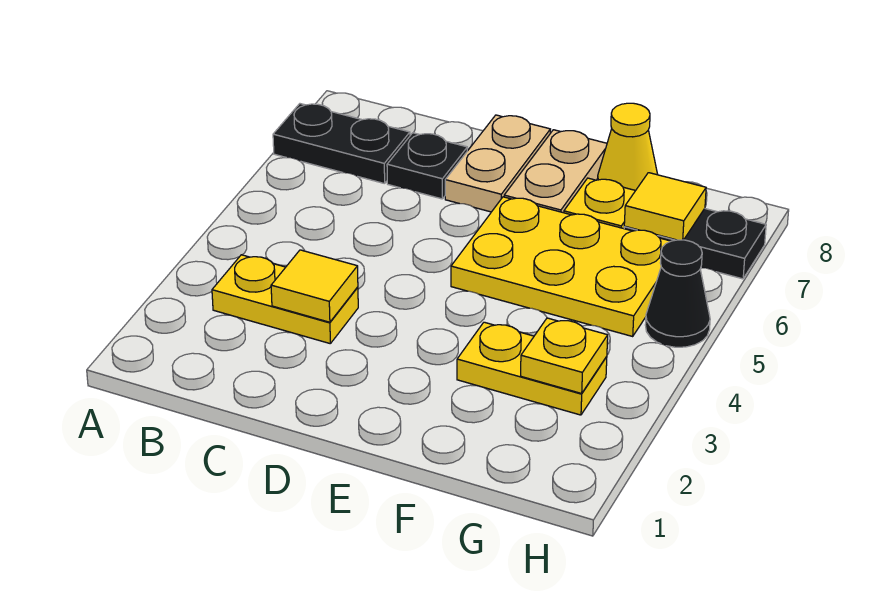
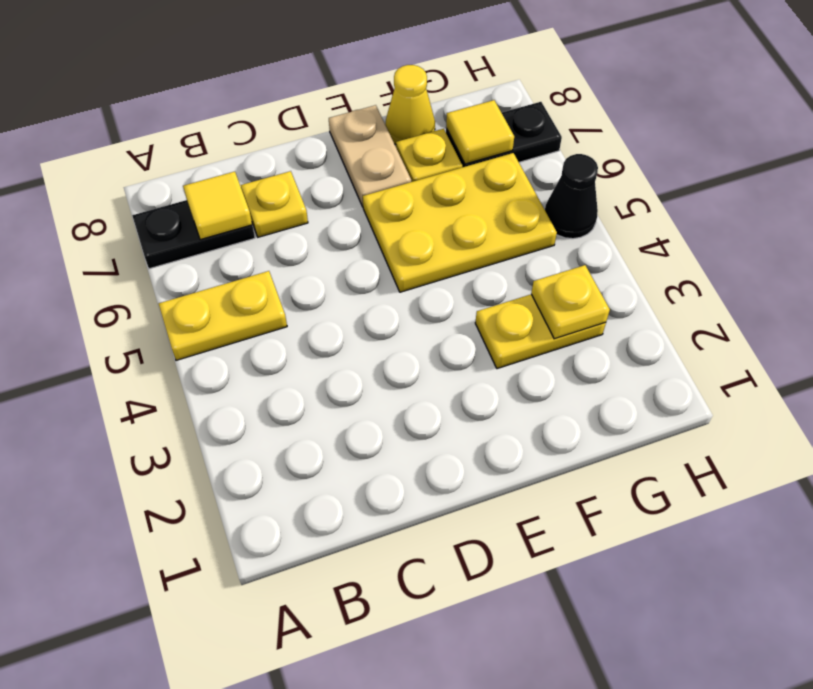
yellow plate B3:C3 level 1 -> yellow plate A5:B5 level 1
yellow tile C3 level 2 -> yellow tile B7 level 2
black plate C7 level 1 -> yellow plate C7 level 1
tan plate D7:D8 level 1 -> none

